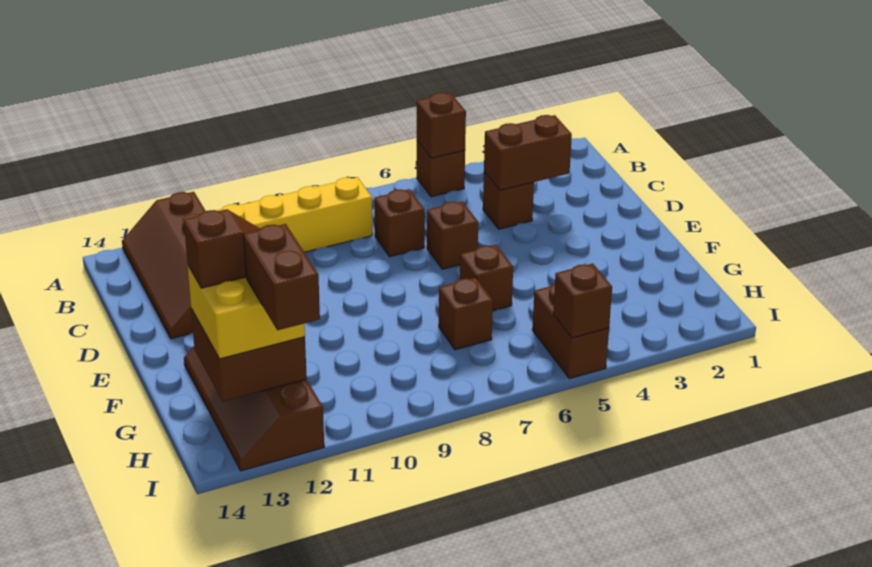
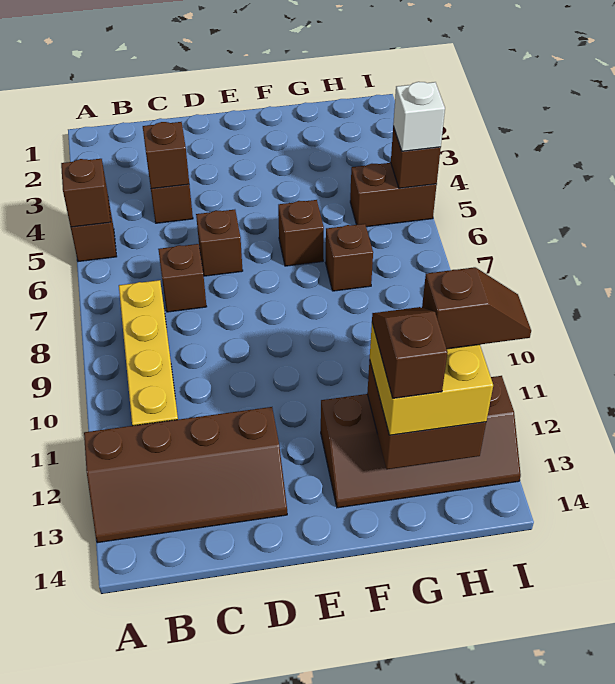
brown brick C3:C4 level 2 -> brown brick C4 level 2
brown brick H12:I12 level 4 -> brown slope H12:I12 level 4 top H
none -> white brick I5 level 3

